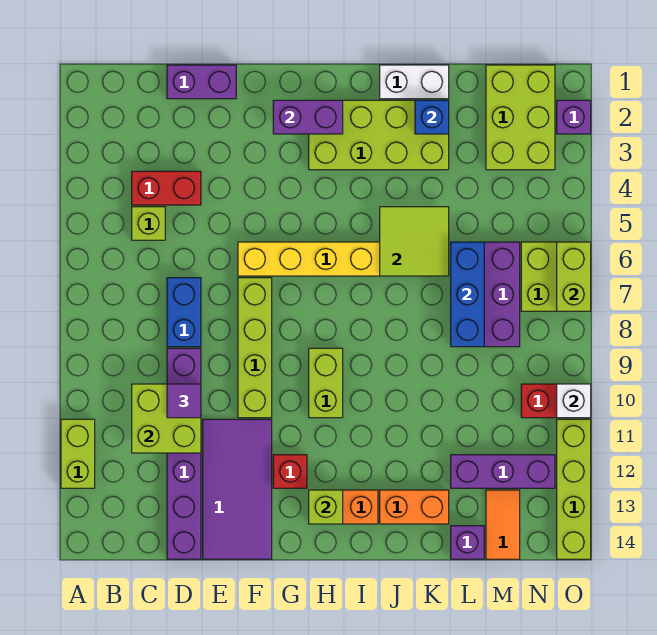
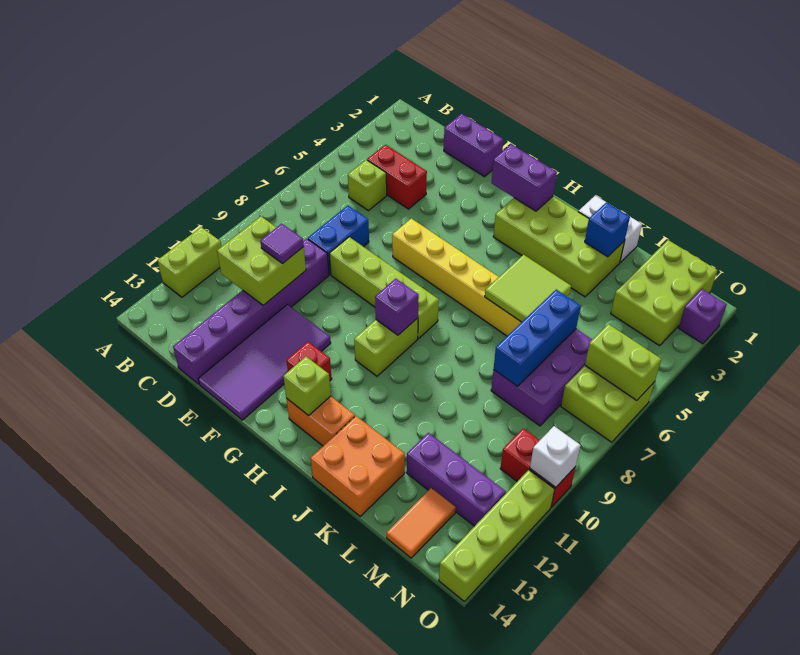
lime brick F7:F10 level 1 -> lime brick E8:H8 level 1
orange brick J13:K13 level 1 -> orange brick J13:K14 level 1
purple brick L14 level 1 -> purple brick H9 level 2
lime brick O6:O7 level 2 -> lime brick N6:O6 level 2

